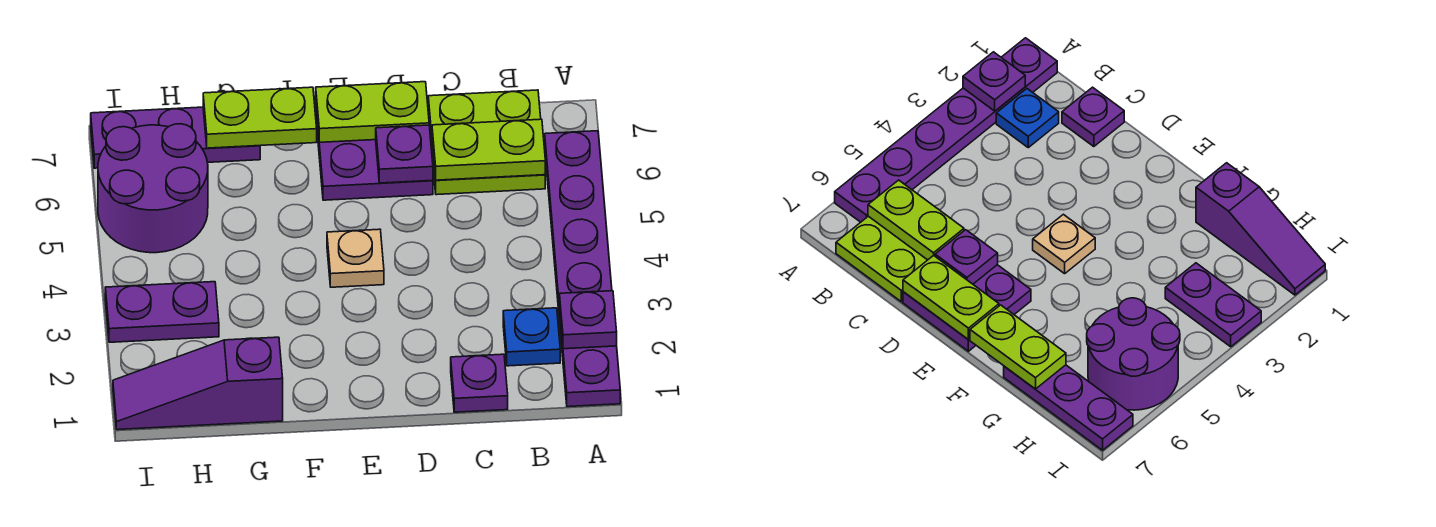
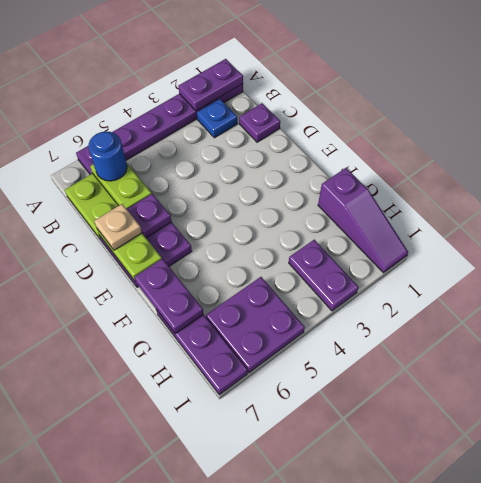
purple plate A2 level 2 -> purple plate A1:A2 level 2
none -> blue round brick B6 level 3
tan plate E4 level 1 -> tan plate D7 level 3
lime plate F7:G7 level 2 -> purple plate F7:G7 level 2
purple round brick H5:I6 level 1 -> purple plate H5:I6 level 1

